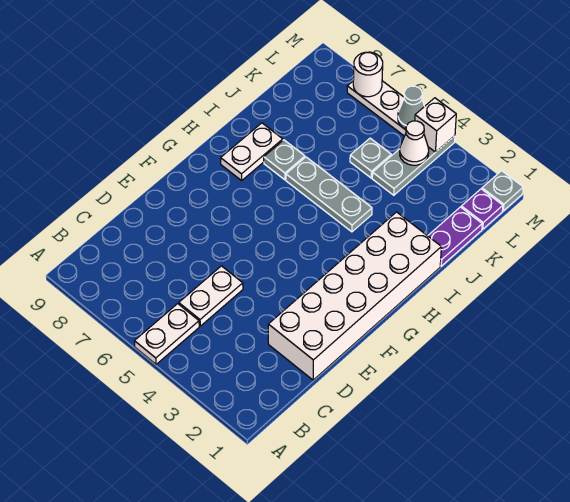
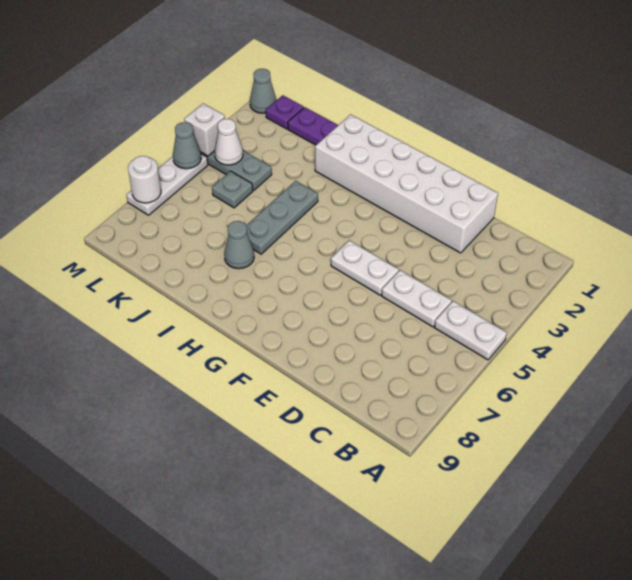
white plate H8:I8 level 1 -> white plate E5:F5 level 1
grey plate I7 level 1 -> grey cone I7 level 1
grey plate M1 level 1 -> grey cone M1 level 1

